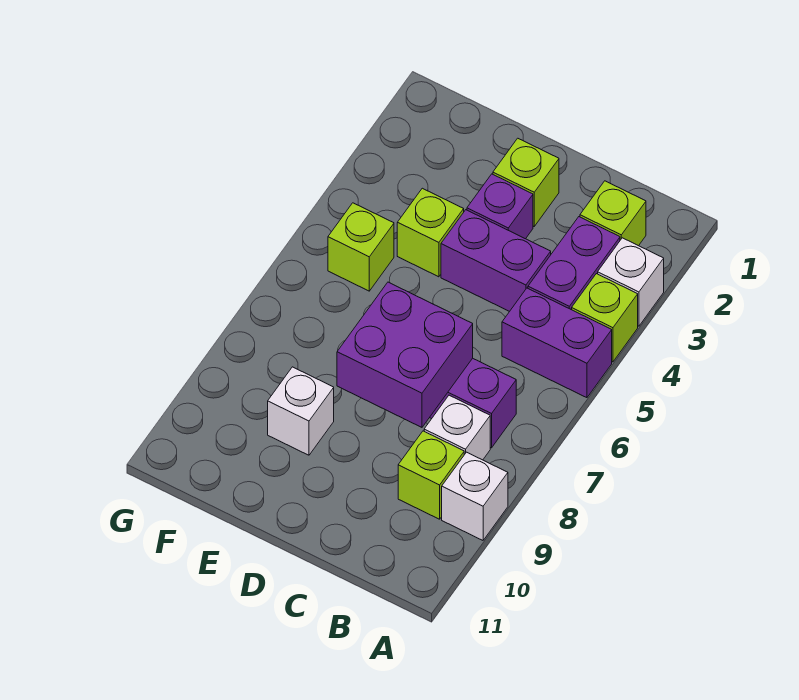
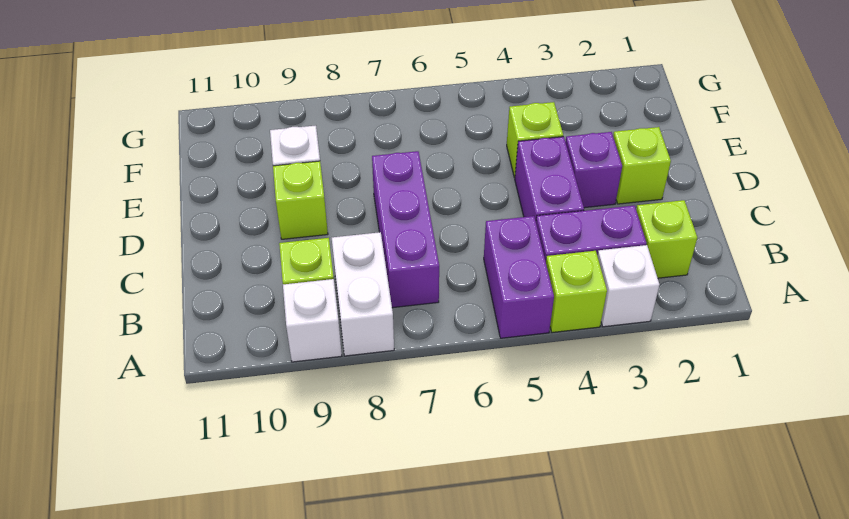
white brick B8 level 1 -> white brick A8:B8 level 1
purple brick C7:D8 level 2 -> none
lime brick F5 level 1 -> lime brick D9 level 1

